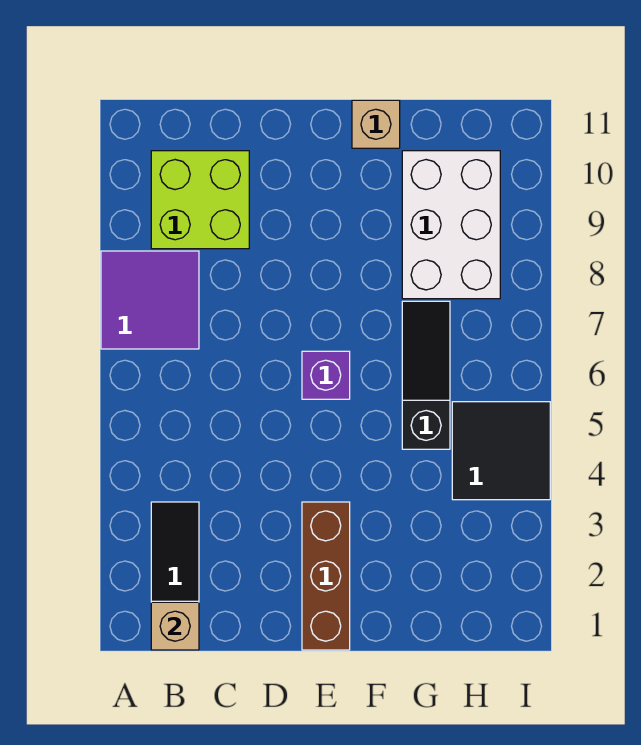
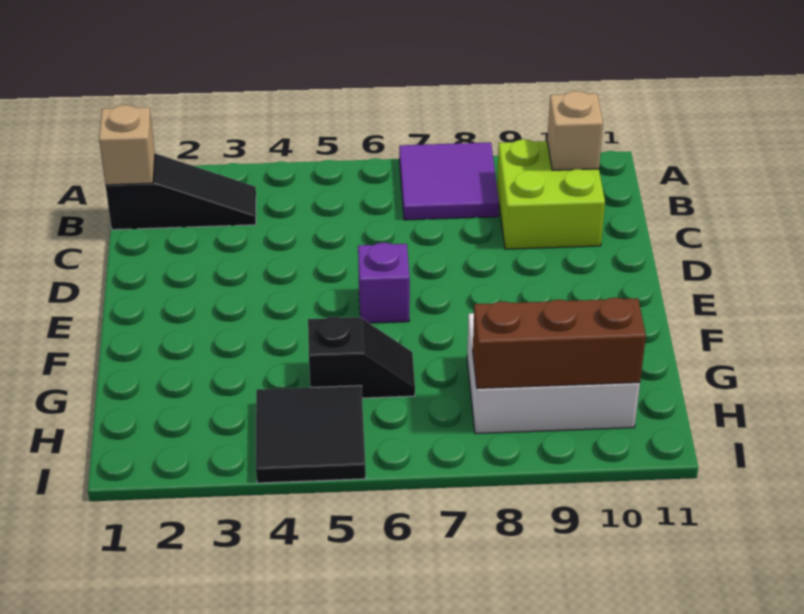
brown brick E1:E3 level 1 -> brown brick H8:H10 level 2
tan brick F11 level 1 -> tan brick B10 level 2
black slope G5:G7 level 1 top 5 -> black slope G5:G6 level 1 top 5

